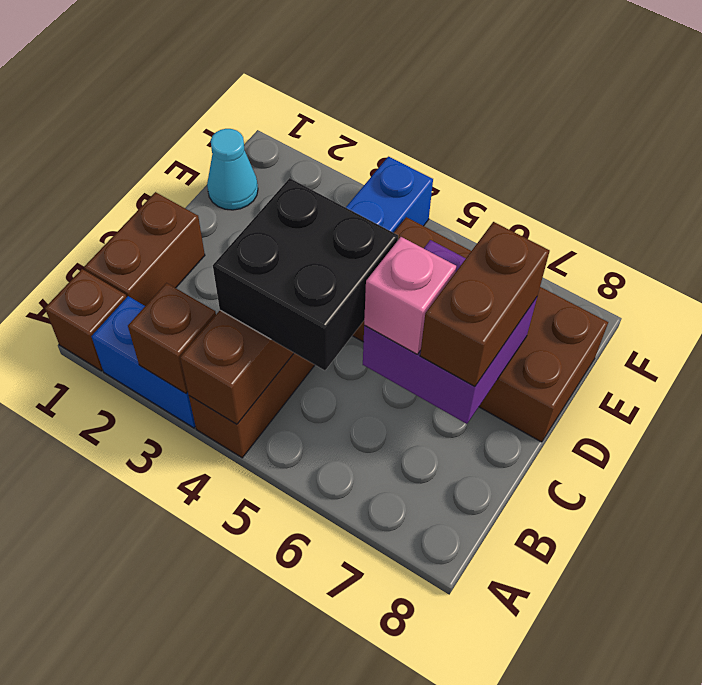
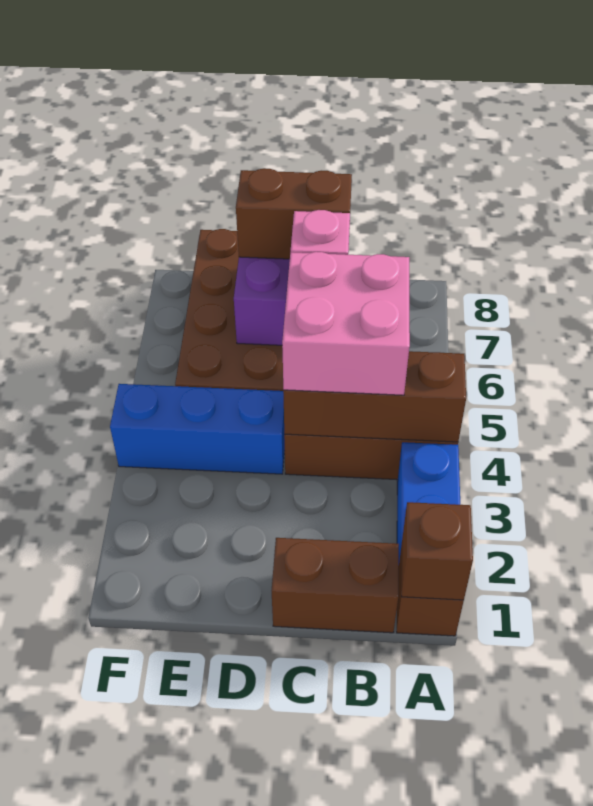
brown brick A3 level 2 -> brown brick A1 level 2
black brick B4:C5 level 3 -> pink brick B4:C5 level 3
cyan cone E1 level 1 -> none

